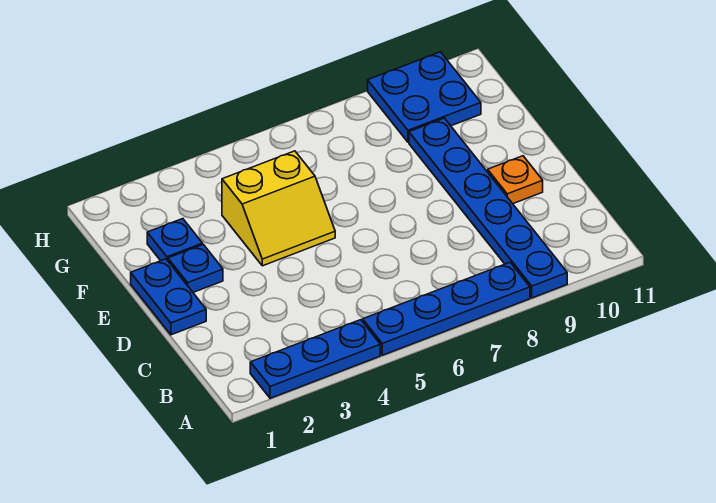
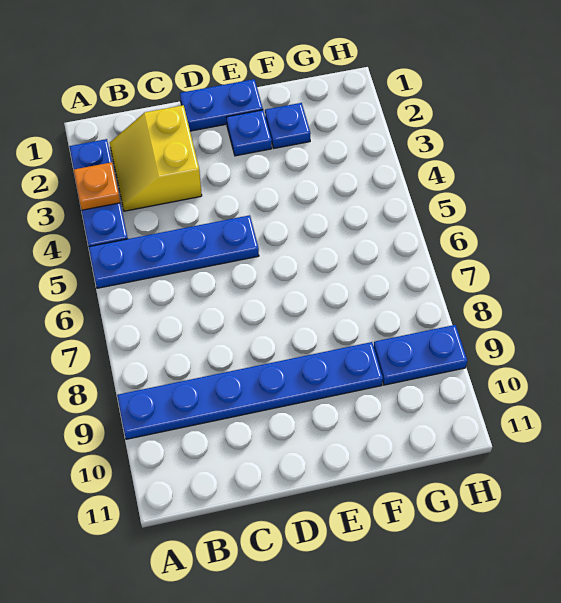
blue plate A5:A8 level 1 -> blue plate A5:D5 level 1
orange plate D10 level 1 -> orange plate A3 level 2
yellow slope E4:F5 level 1 top F -> yellow slope B2:C3 level 1 top C
blue plate G9:H10 level 1 -> blue plate G9:H9 level 1

